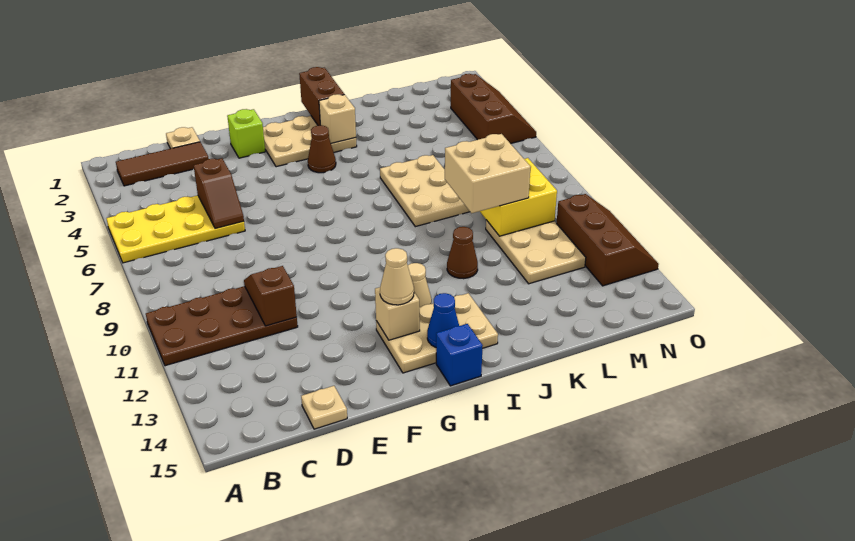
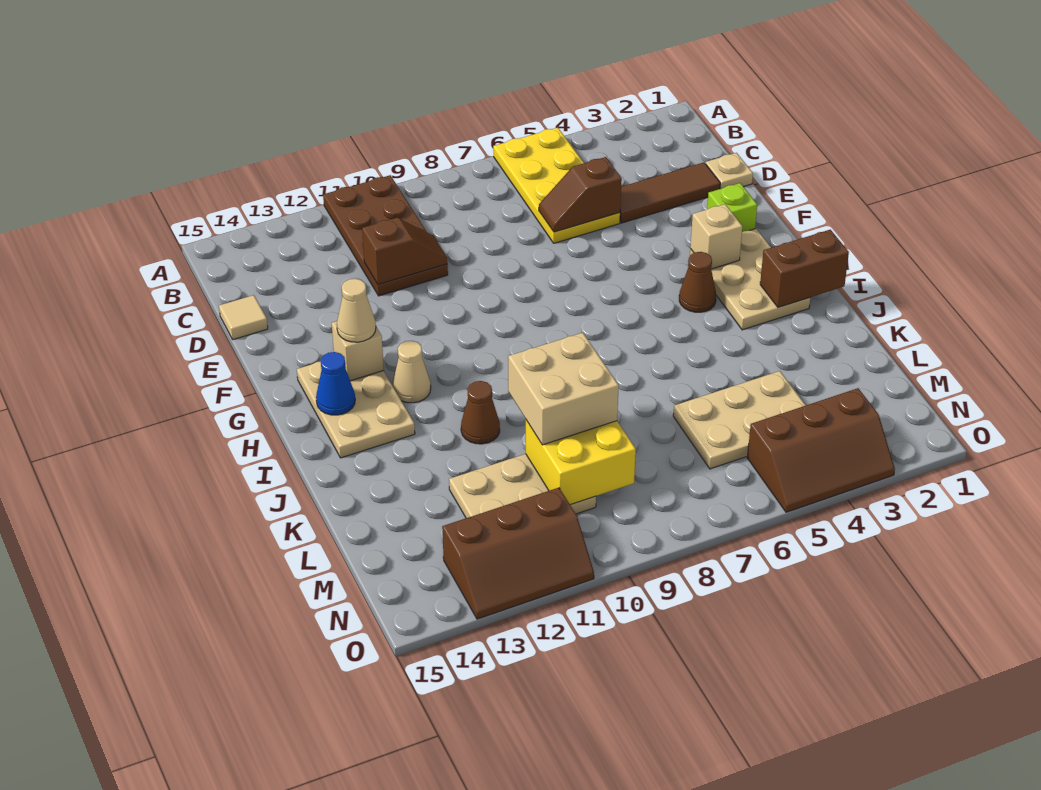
brown tile B2:D2 level 1 -> brown tile D2:D4 level 1
tan plate D15 level 1 -> tan tile D15 level 1
blue brick H15 level 1 -> none
tan brick I3 level 2 -> tan brick G3 level 2
tan plate J6:K8 level 1 -> tan plate L4:M6 level 1

